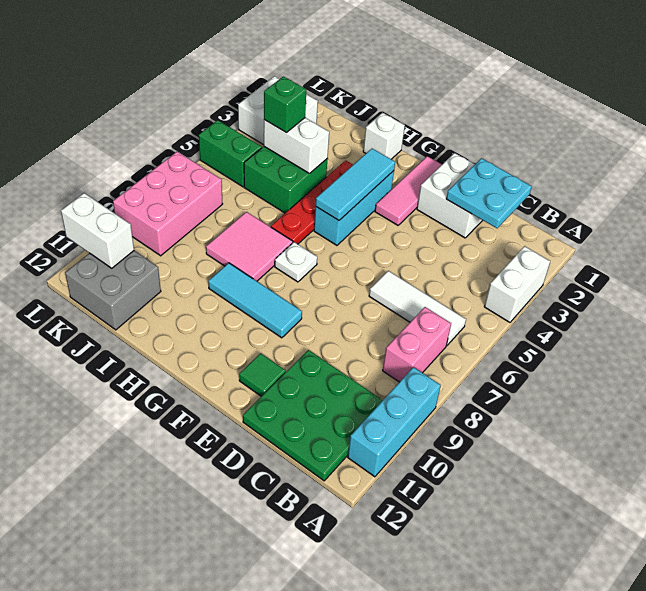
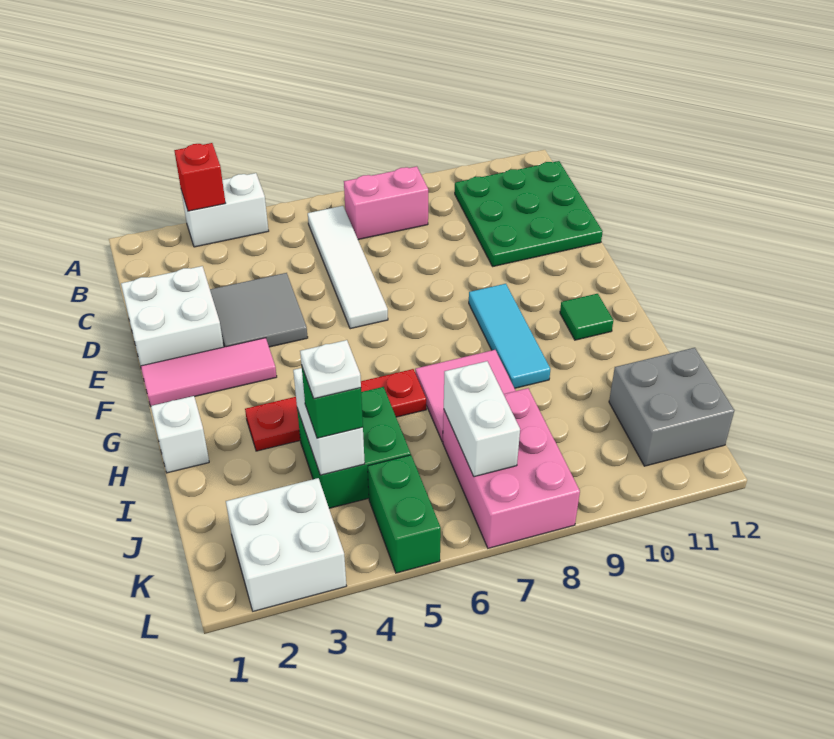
none -> red brick A3 level 2
cyan brick A9:A11 level 1 -> none
white tile B6:D6 level 1 -> white tile B6:E6 level 1
cyan plate C1:D2 level 2 -> none
none -> grey tile D3:E4 level 1
green tile E11 level 1 -> green tile G11 level 1
cyan brick G3:G5 level 1 -> none
cyan tile G3:G5 level 2 -> none
white plate G7 level 1 -> white plate J4 level 4
pink brick K7:L9 level 1 -> pink brick J7:L8 level 1
white brick K11:L11 level 2 -> white brick J7:K7 level 2

